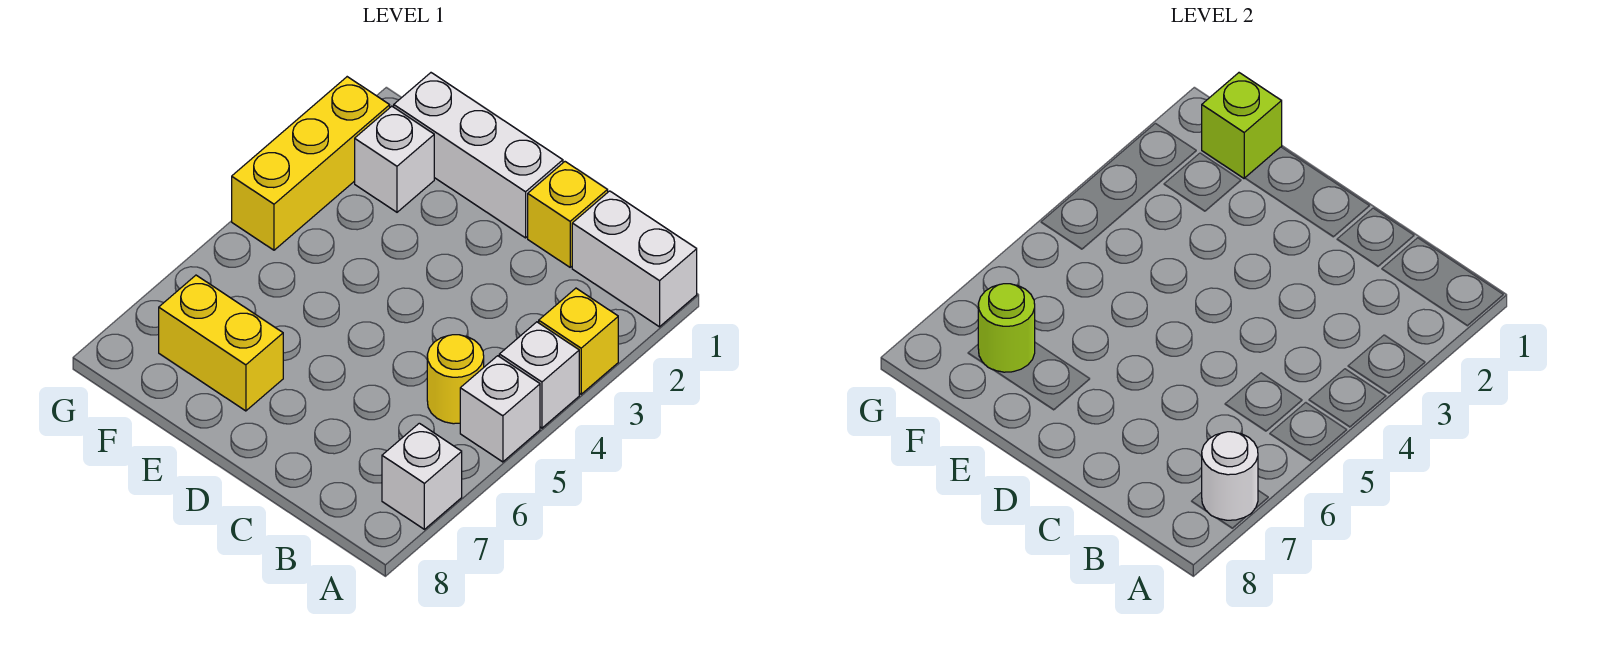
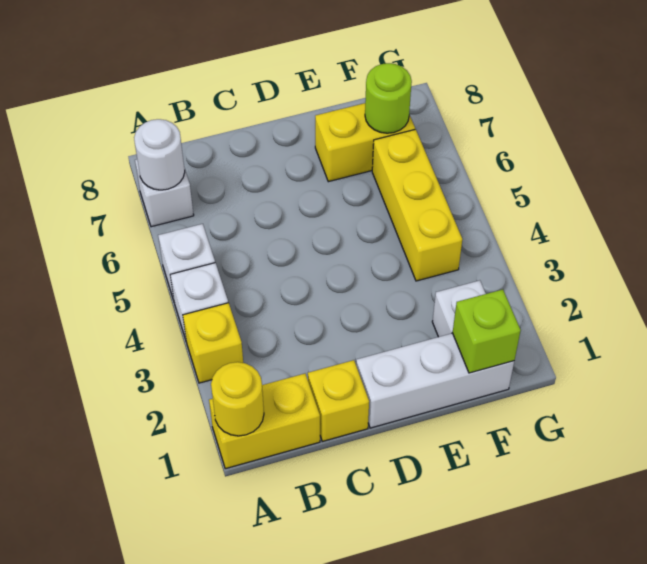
white brick A1:B1 level 1 -> yellow brick A1:B1 level 1
yellow round brick B5 level 1 -> yellow round brick A1 level 2
yellow brick G2:G4 level 1 -> yellow brick F4:F6 level 1

